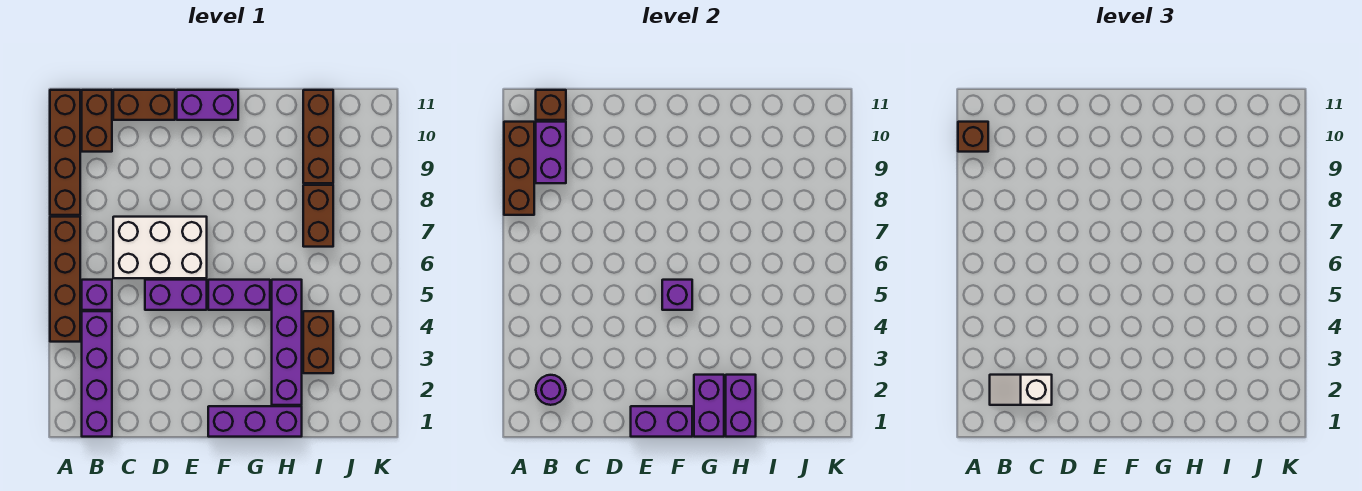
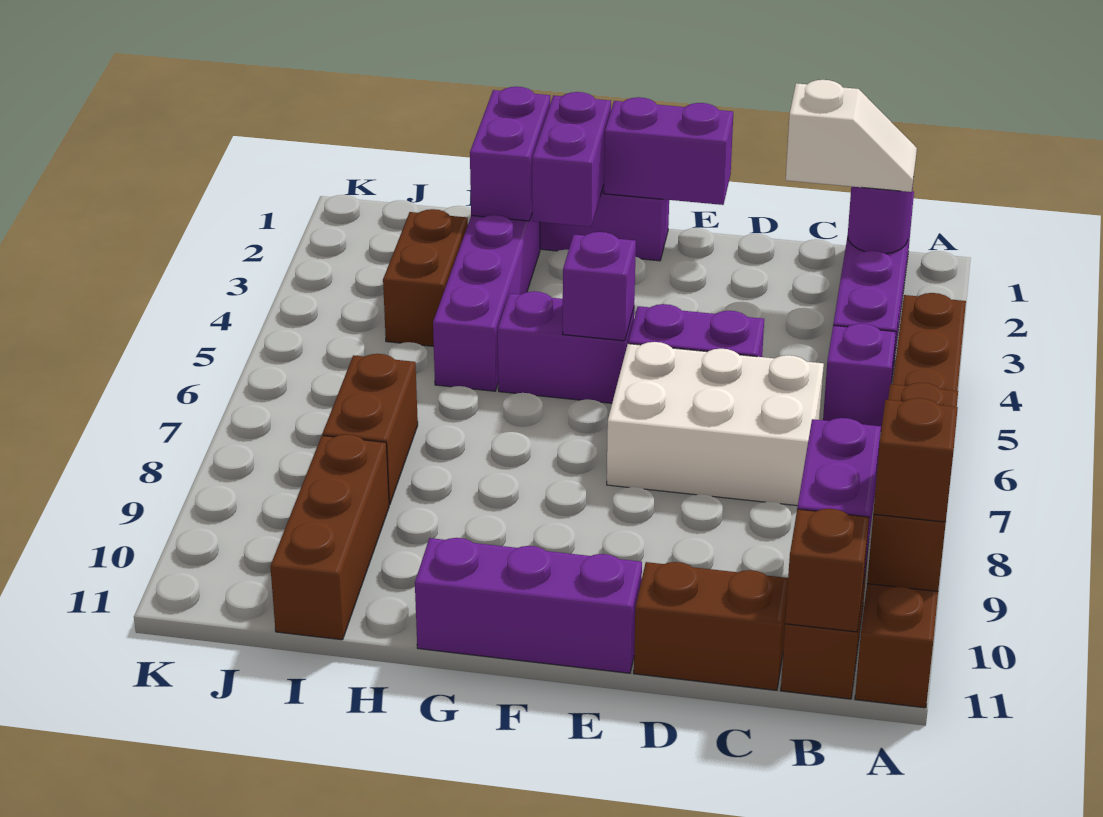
purple brick E11:F11 level 1 -> purple brick E11:G11 level 1

